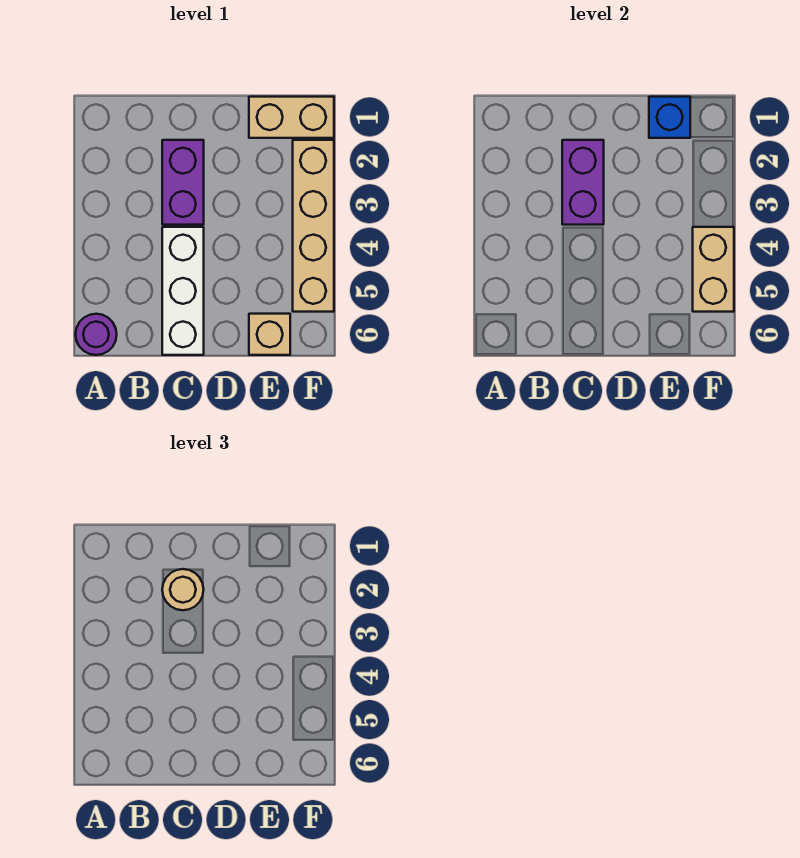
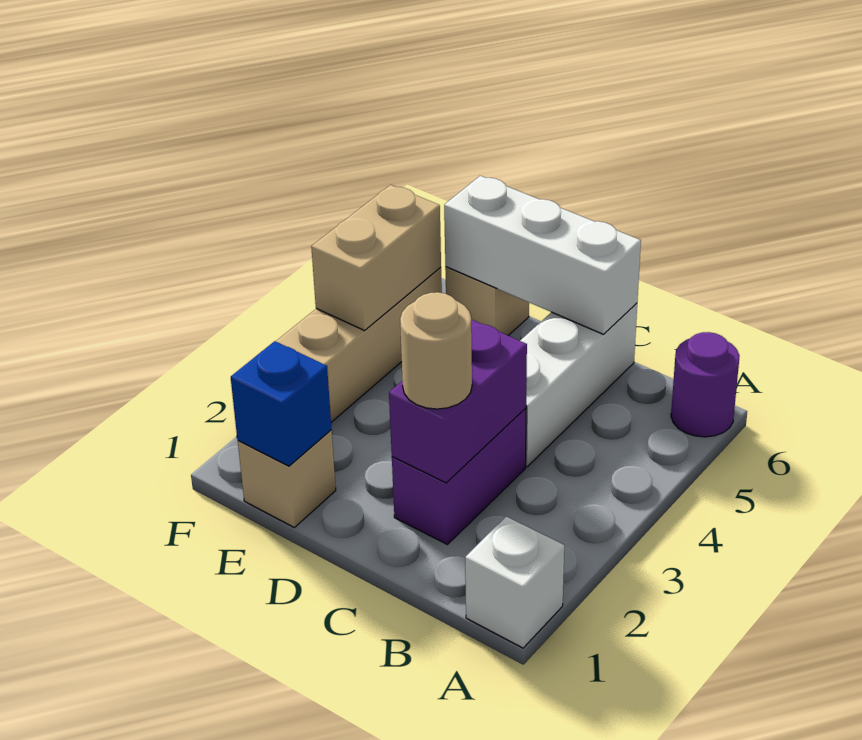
none -> white brick A1 level 1
none -> white brick C6:E6 level 2
tan brick E1:F1 level 1 -> tan brick E1 level 1

